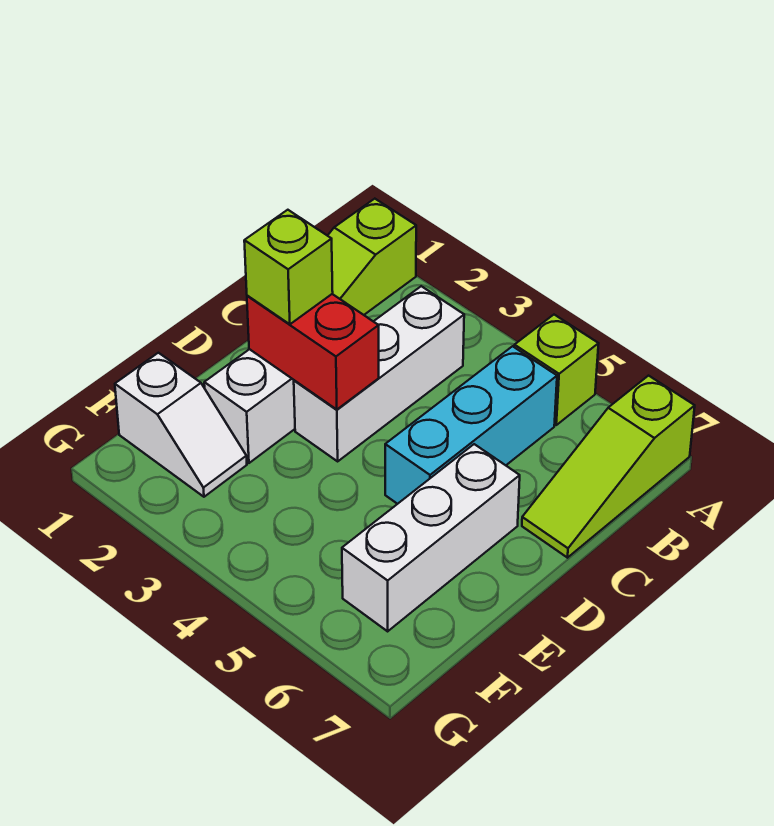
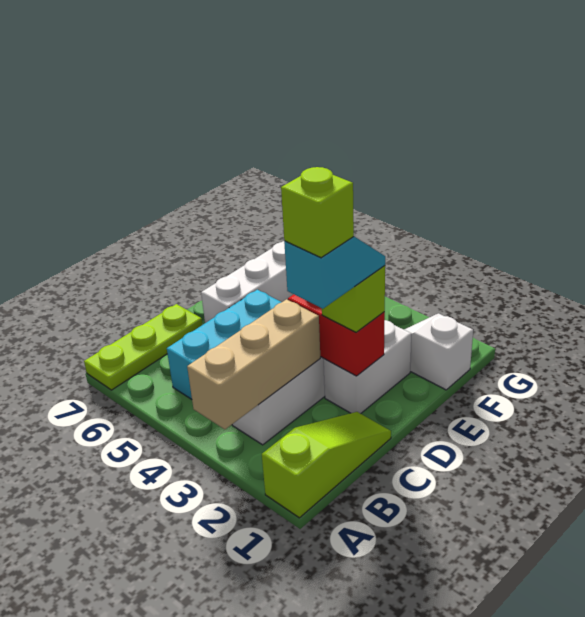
none -> tan brick A3:C3 level 2
lime brick A5 level 1 -> lime brick C2 level 5
lime slope A7:C7 level 1 top A -> lime plate A7:C7 level 1
none -> cyan slope C2:D2 level 4 top C

